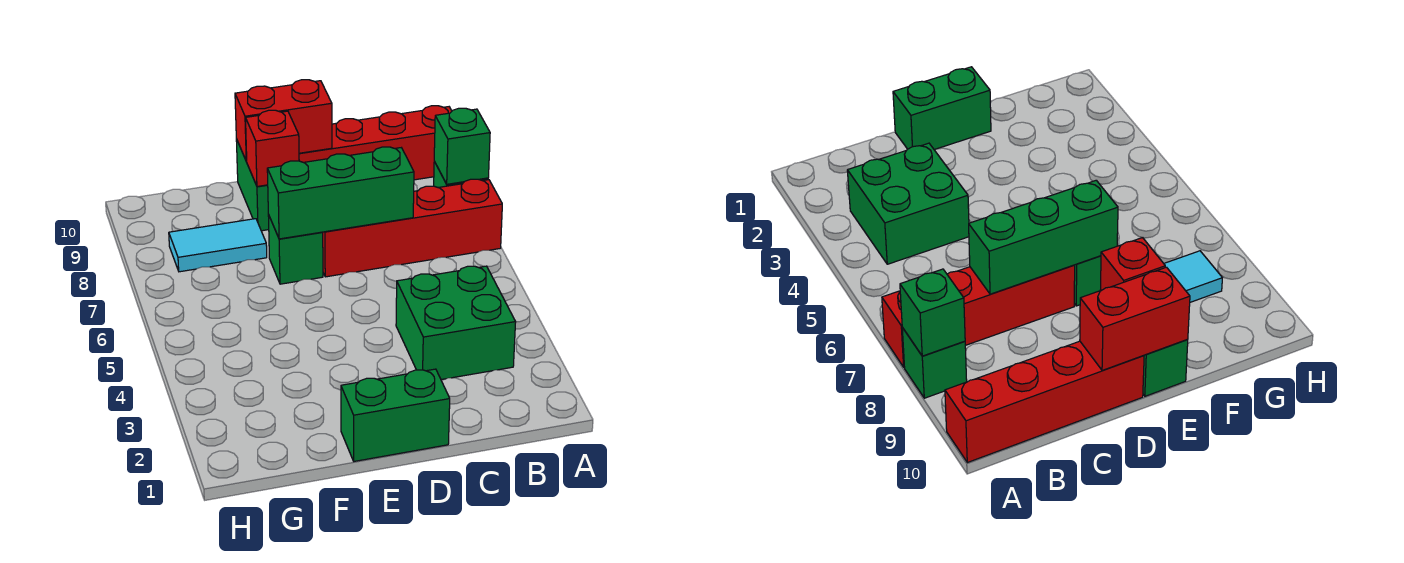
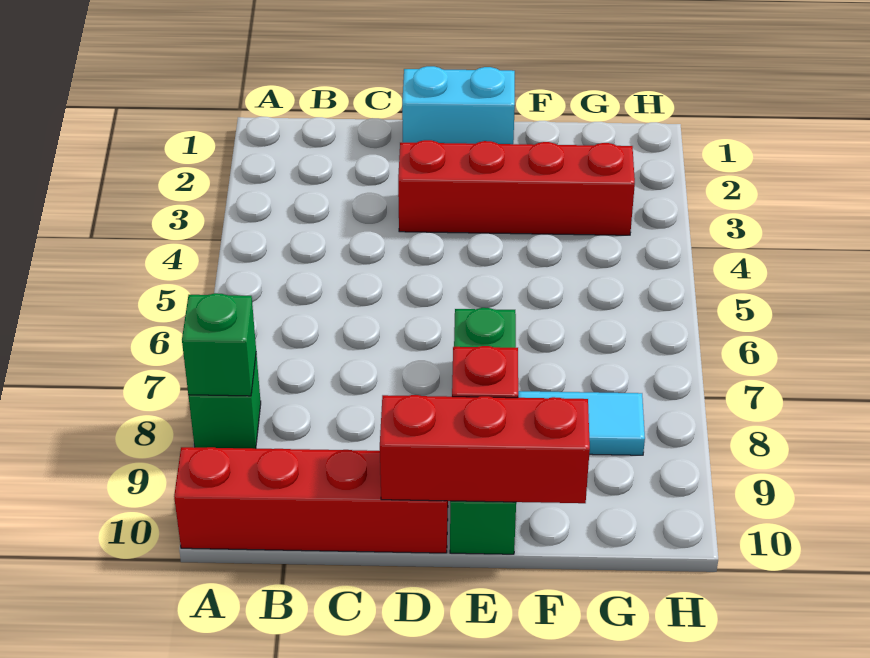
red brick A7:D7 level 1 -> red brick D3:G3 level 1
green brick B3:C4 level 1 -> none
green brick C7:E7 level 2 -> none
green brick D1:E1 level 1 -> cyan brick D1:E1 level 1
red brick D10:E10 level 2 -> red brick D10:F10 level 2

